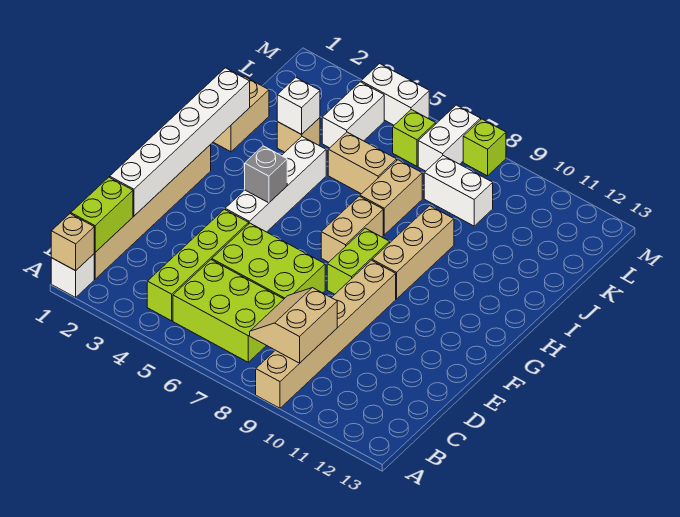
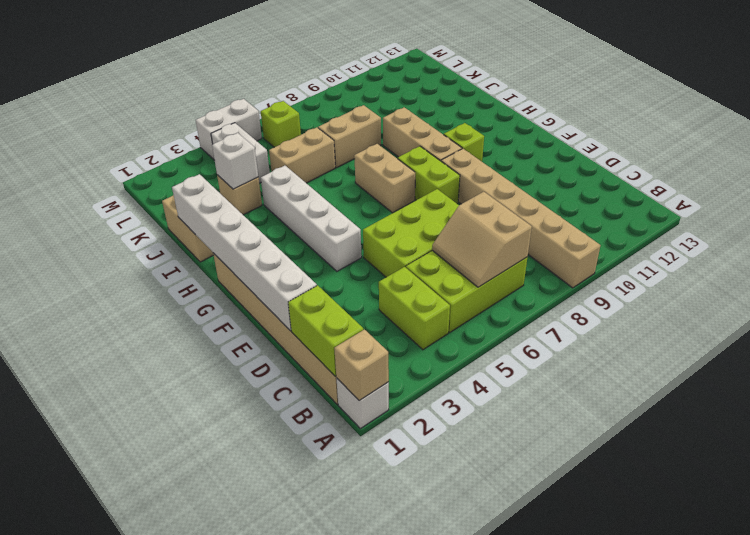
lime brick B4:E4 level 1 -> lime brick B4:C4 level 1
tan slope B8:C9 level 2 top 9 -> tan slope B6:C7 level 2 top 7
grey brick G4 level 2 -> none
tan brick I7:J7 level 1 -> tan brick J7:J8 level 1
white brick K8:K9 level 1 -> none
white brick L7:M7 level 1 -> none
lime brick M8 level 1 -> lime brick G10 level 1

